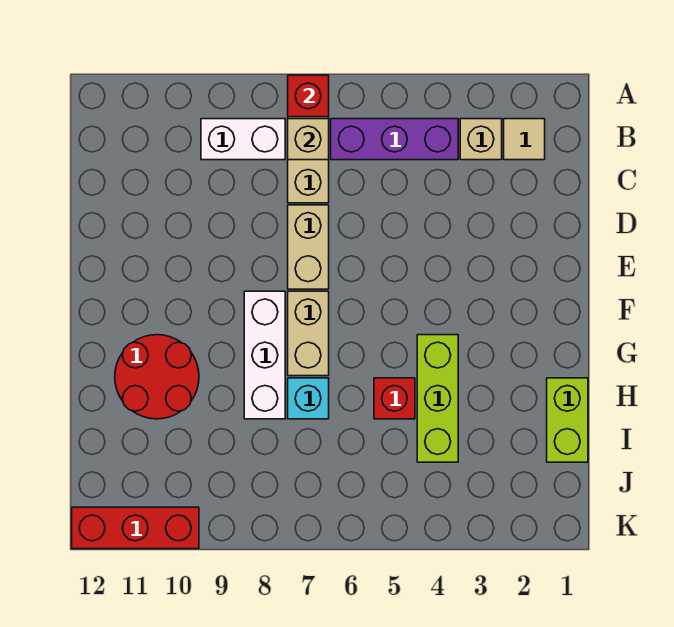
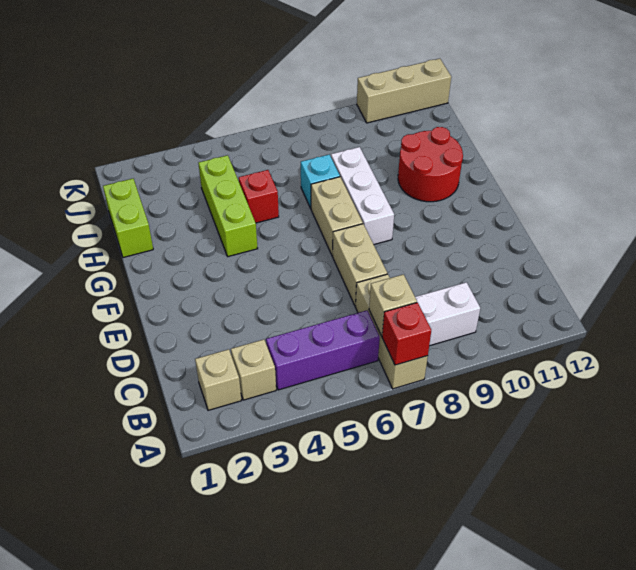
tan tile B2 level 1 -> tan brick B2 level 1
red brick K10:K12 level 1 -> tan brick K10:K12 level 1

